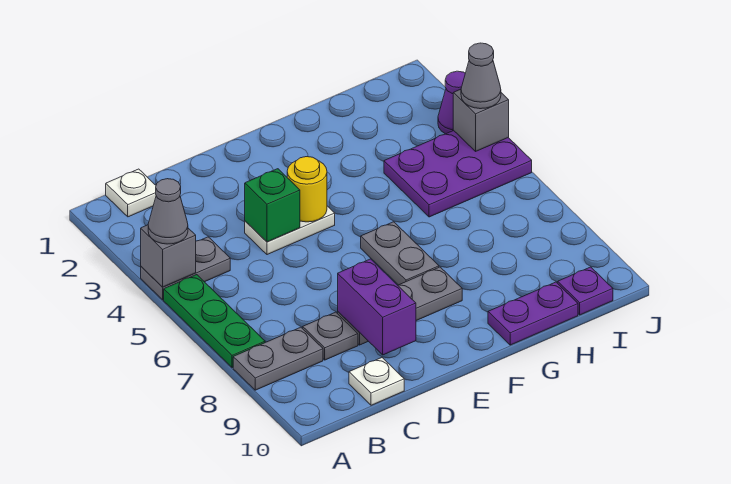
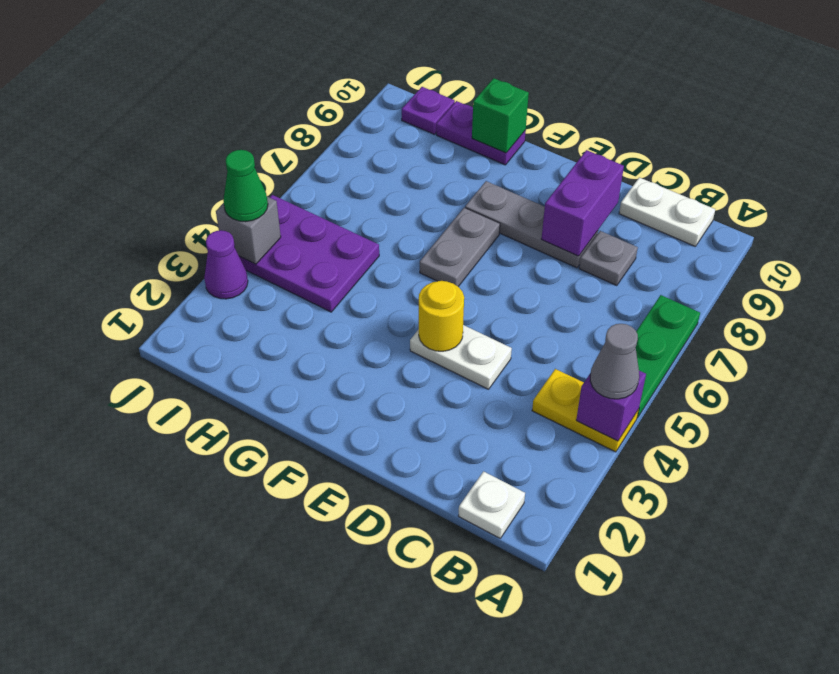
grey plate A4:B4 level 1 -> yellow plate A4:B4 level 1
grey brick A4 level 2 -> purple brick A4 level 2
grey plate A8:B8 level 1 -> none
white plate C10 level 1 -> white plate B10:C10 level 1
green brick D4 level 2 -> green brick G10 level 2
grey cone J4 level 3 -> green cone J4 level 3

